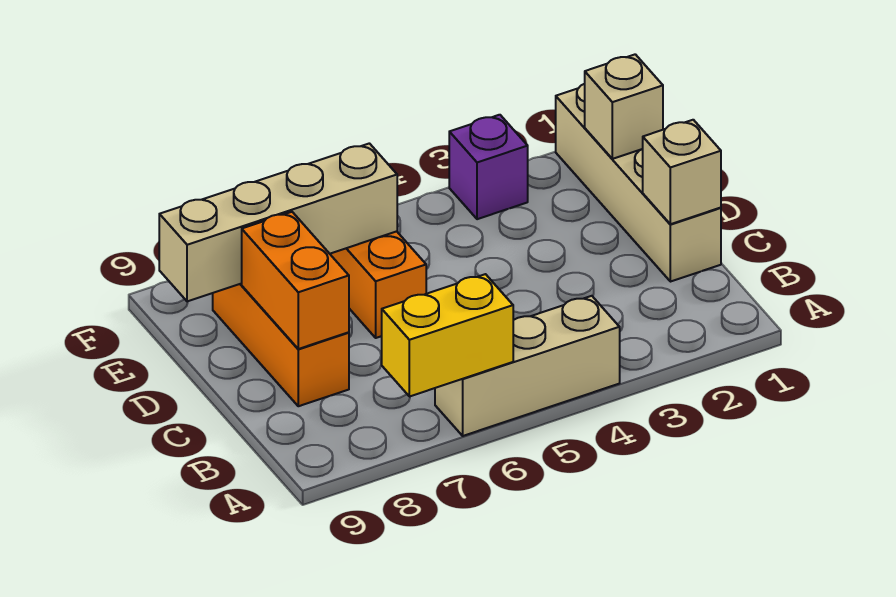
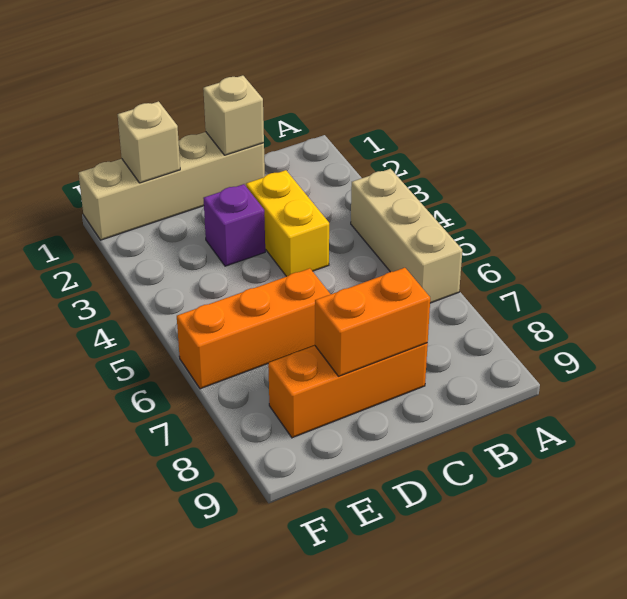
yellow brick A6:A7 level 2 -> yellow brick C3:C4 level 1
tan brick E6:E9 level 2 -> none
purple brick F3 level 1 -> purple brick D3 level 1

